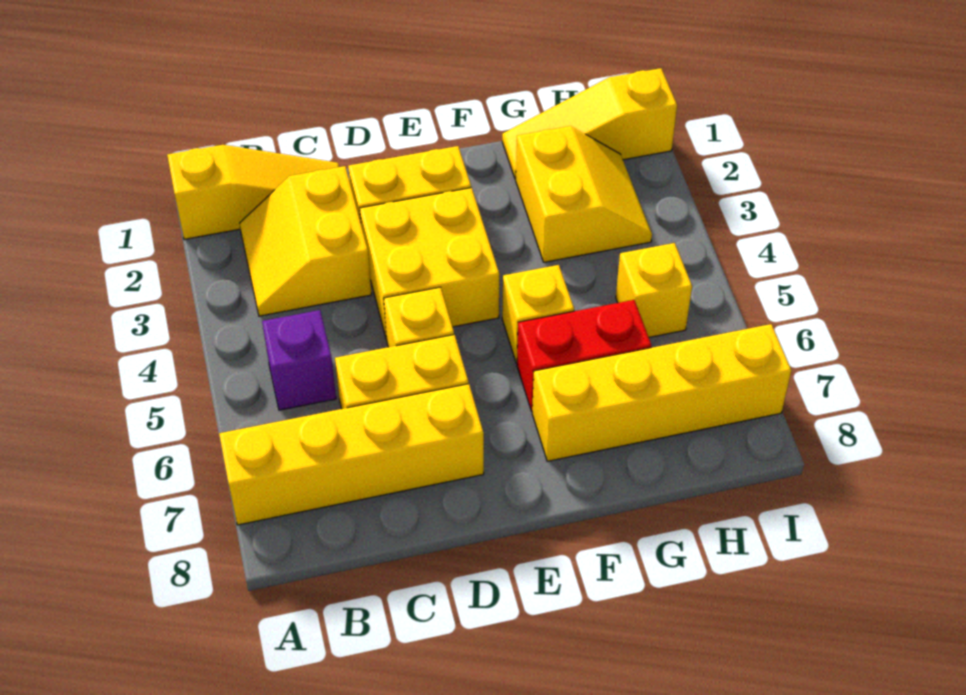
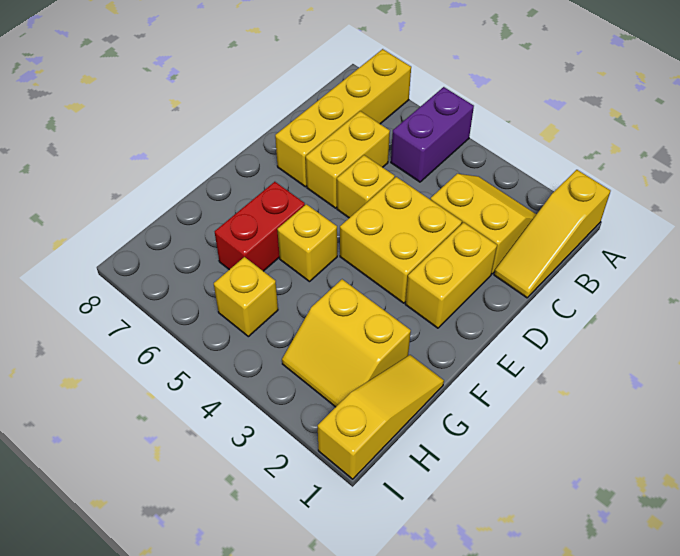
purple brick B5 level 1 -> purple brick A5:B5 level 1
yellow brick F7:I7 level 1 -> none

